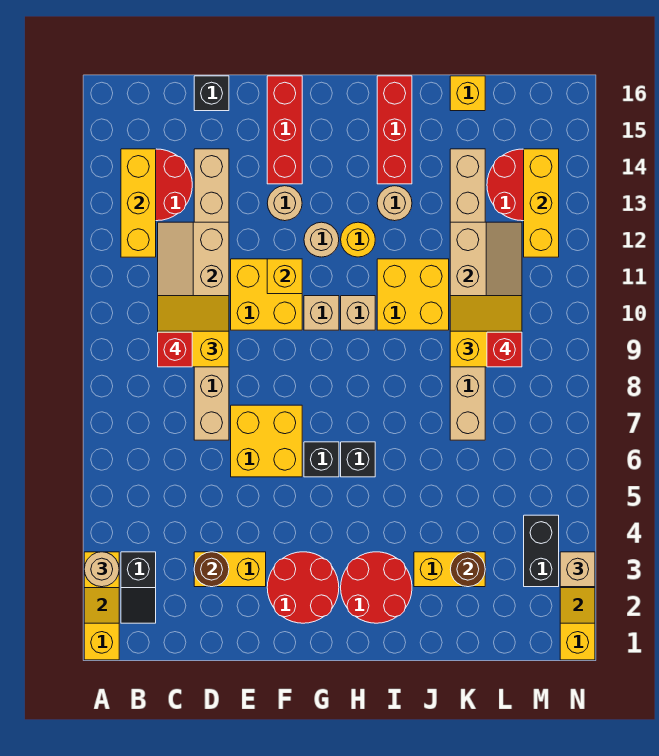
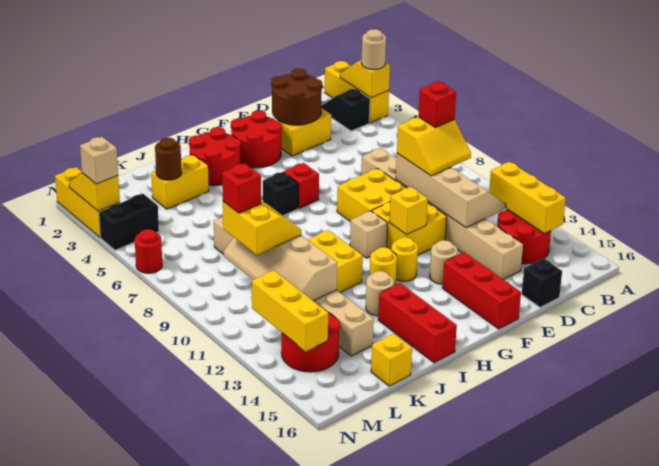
brown round brick D3 level 2 -> brown round brick D2:E3 level 2
yellow brick E6:F7 level 1 -> yellow brick E8:F9 level 1
black brick G6 level 1 -> red brick G6 level 1
tan round brick G12 level 1 -> yellow round brick G12 level 1
tan brick H10 level 1 -> none
yellow slope K9:L10 level 3 top 9 -> yellow slope K9:L10 level 3 top L
black brick M3:M4 level 1 -> black brick M4:N4 level 1
none -> red round brick N6 level 1

